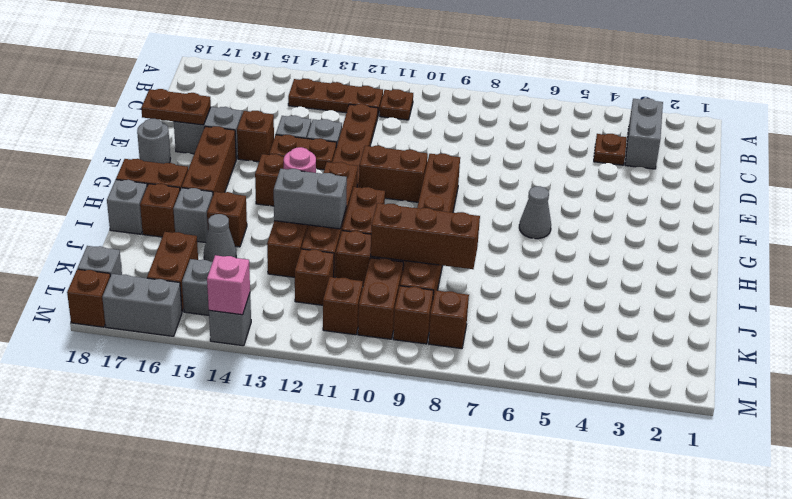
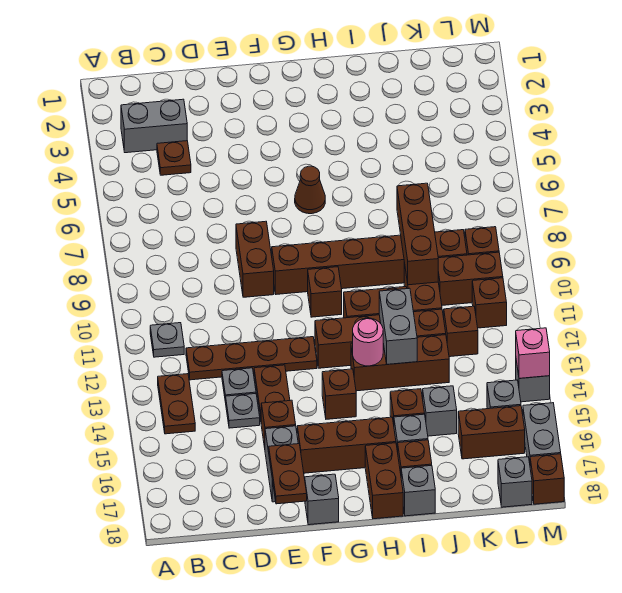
brown plate B11 level 1 -> grey plate B11 level 1
brown plate B12:B14 level 1 -> brown plate B13:B14 level 1
brown brick F10:F11 level 1 -> brown brick E8:E9 level 1
grey round brick F18 level 1 -> grey brick F18 level 1
grey cone G6 level 1 -> brown cone G6 level 1
grey cone J15 level 1 -> grey brick J15 level 1
brown brick L8 level 1 -> brown brick G10 level 1

